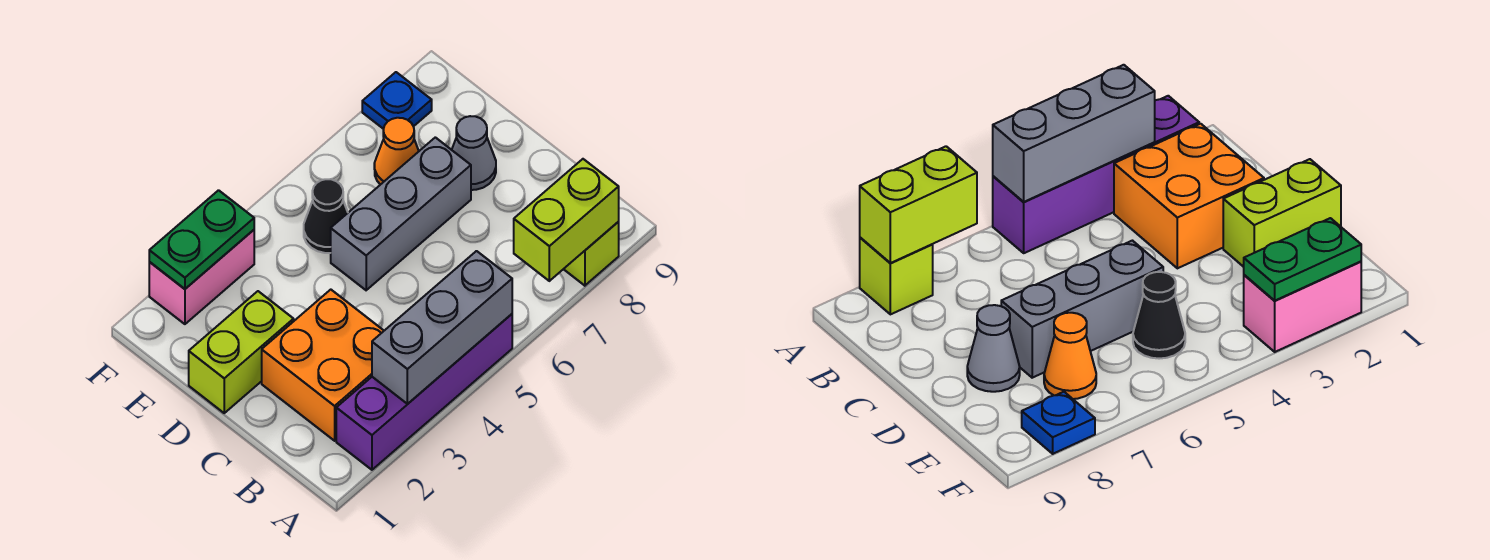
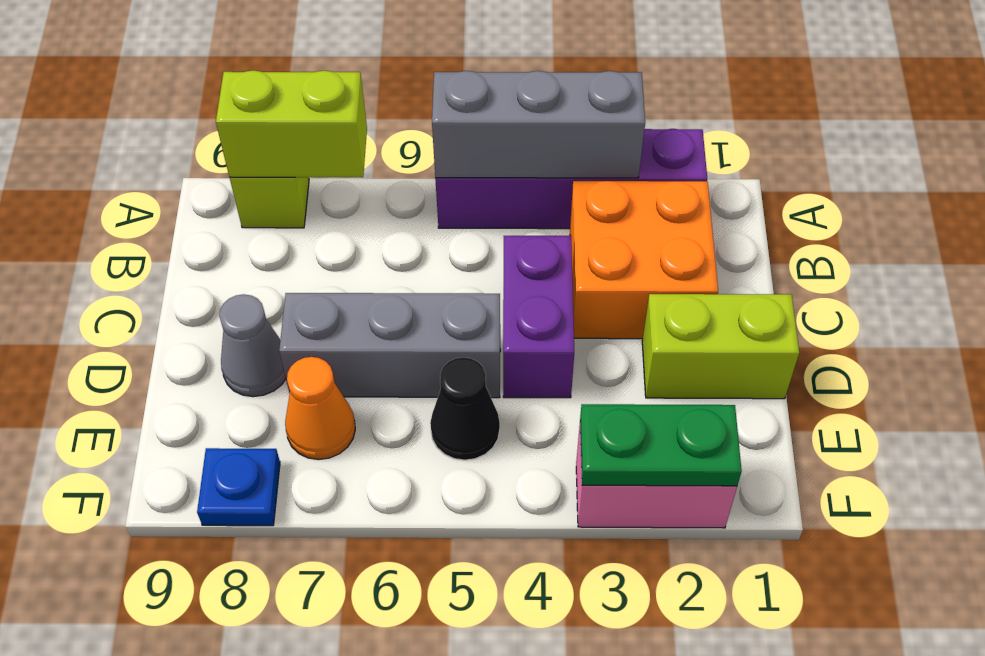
none -> purple brick C4:D4 level 1

